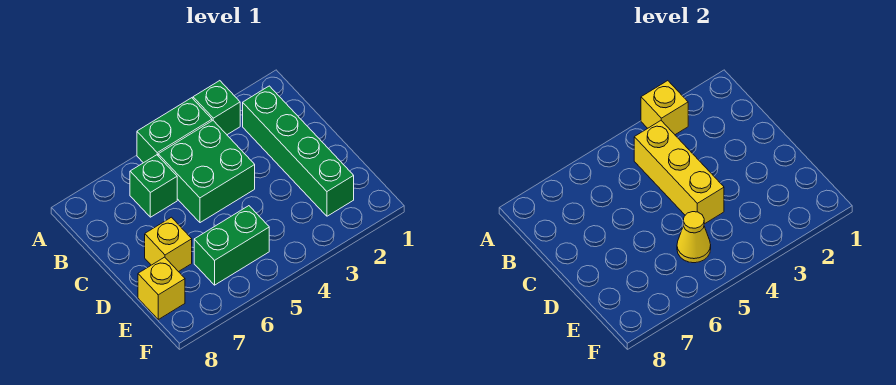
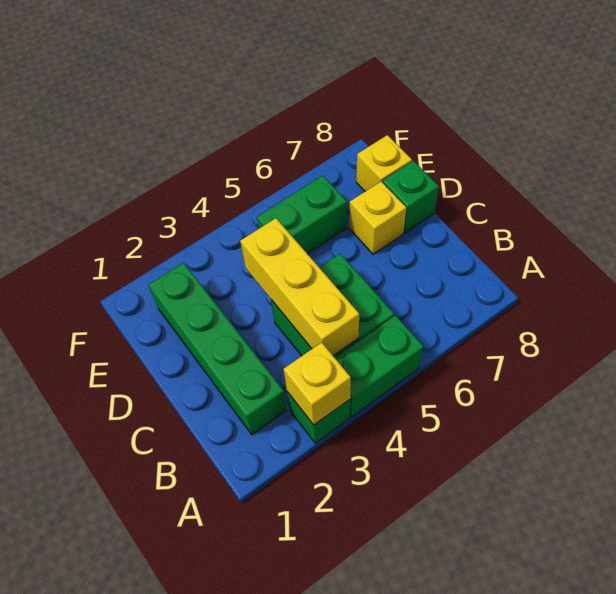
green brick B6 level 1 -> green brick D8 level 1
yellow cone E5 level 2 -> none

